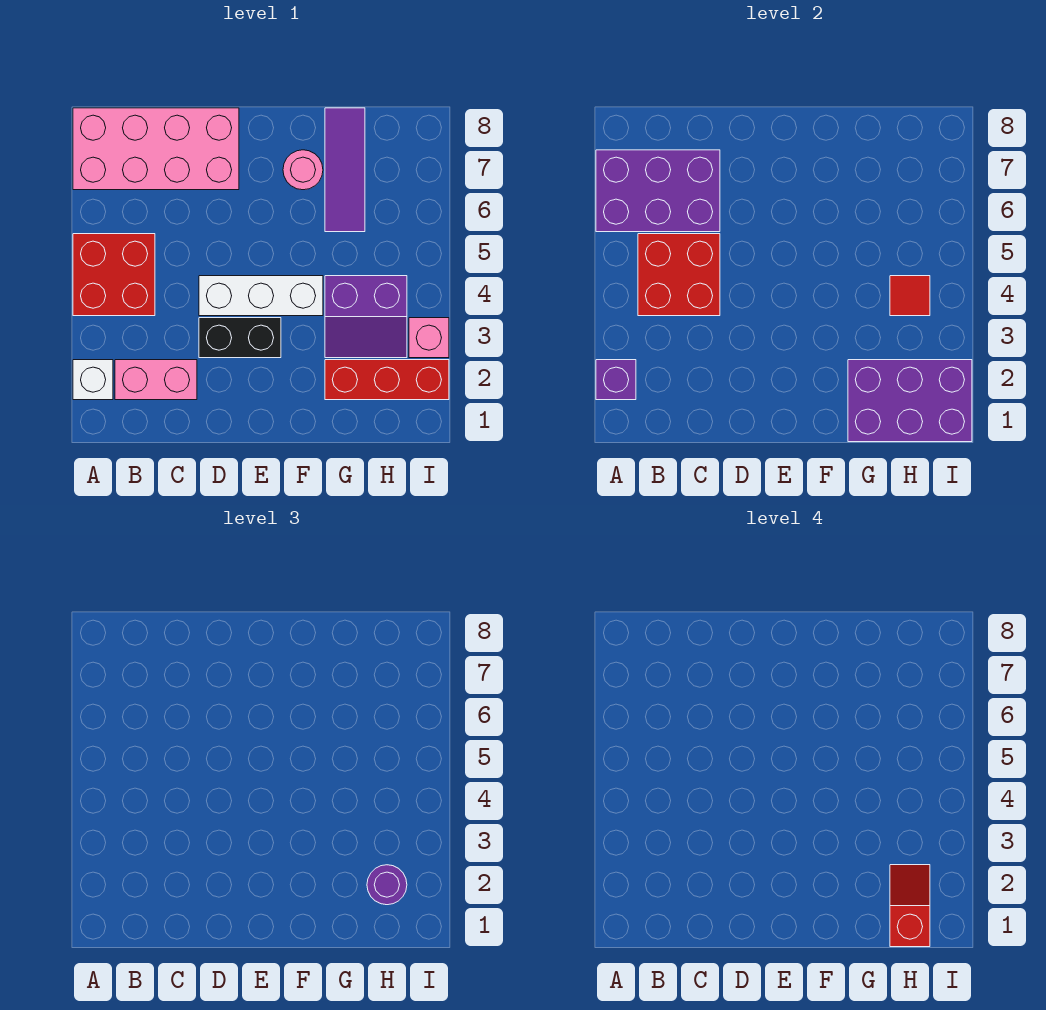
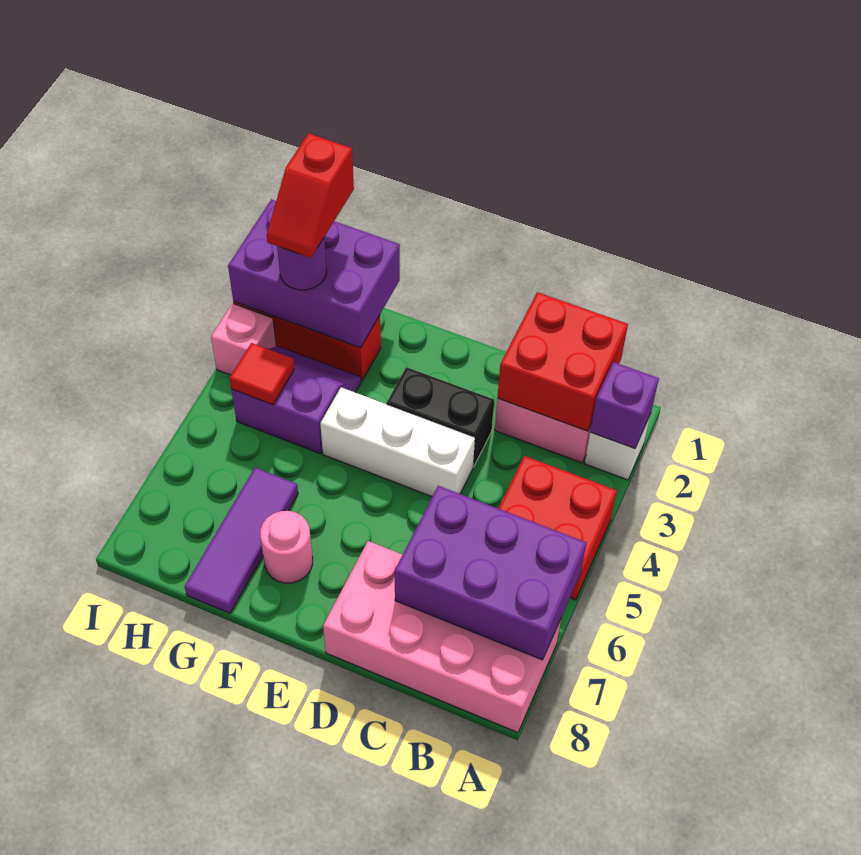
red brick B4:C5 level 2 -> red brick B1:C2 level 2

